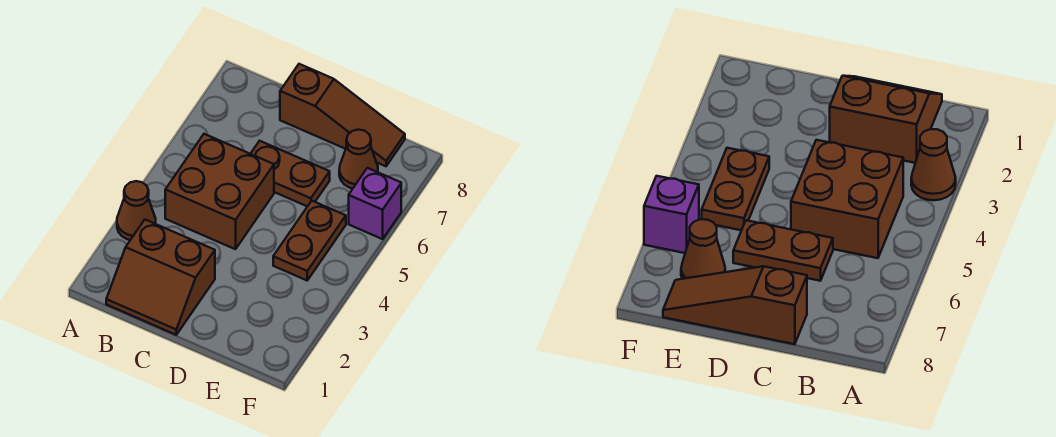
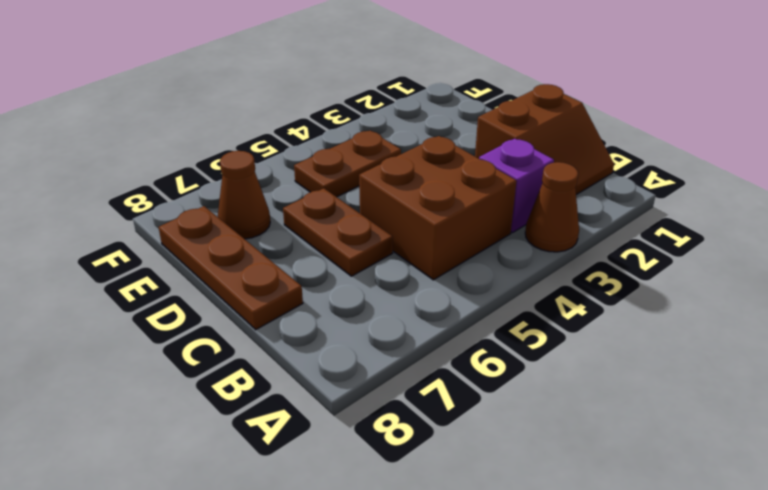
brown slope B1:C2 level 1 top 2 -> brown slope B1:C2 level 1 top C
brown slope C8:E8 level 1 top C -> brown plate C8:E8 level 1
purple brick F6 level 1 -> purple brick B3 level 1

